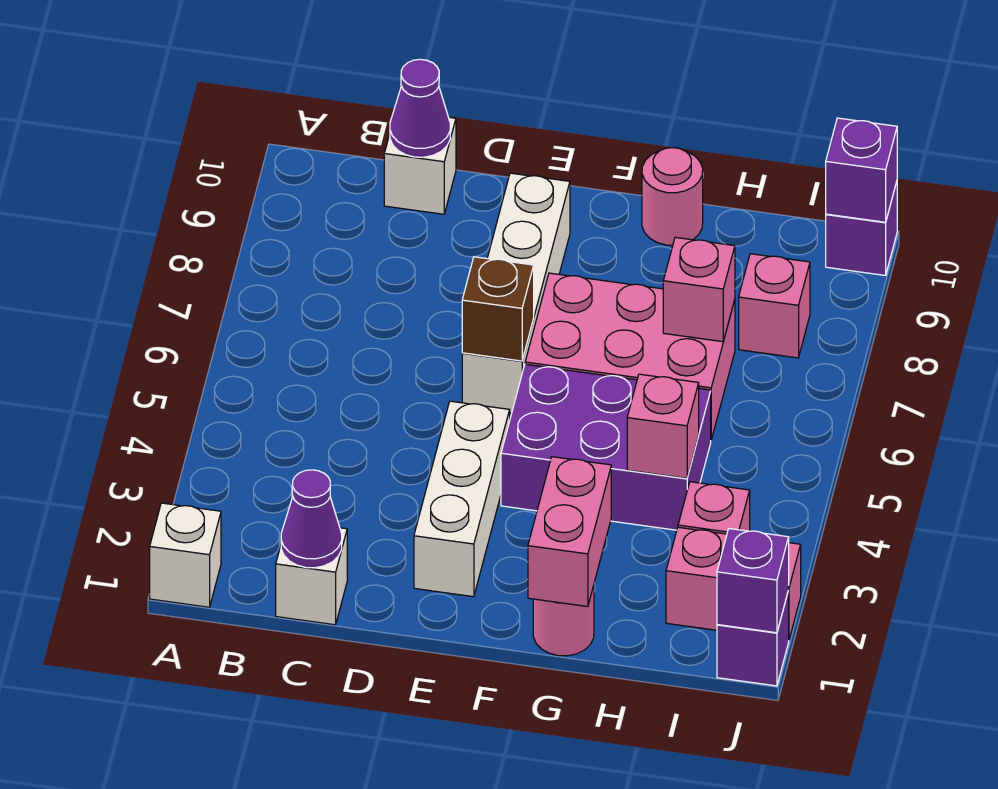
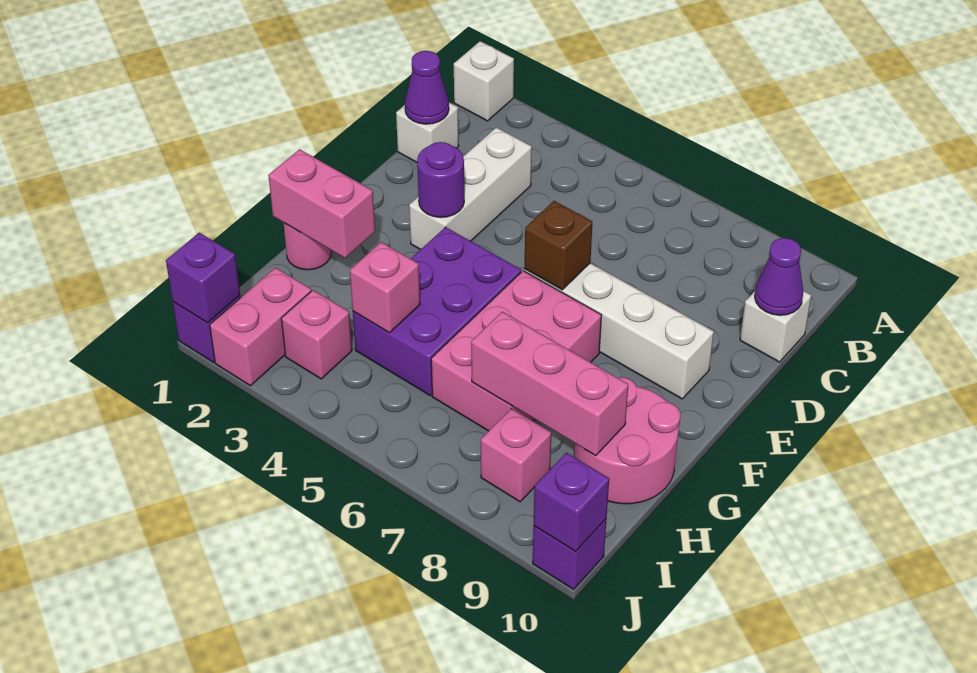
white brick E2:E4 level 1 -> white brick C3:E3 level 1
none -> purple round brick E3 level 2
pink round brick G10 level 1 -> pink round brick G9:H10 level 1
pink brick H7 level 2 -> pink brick H7:H9 level 2

